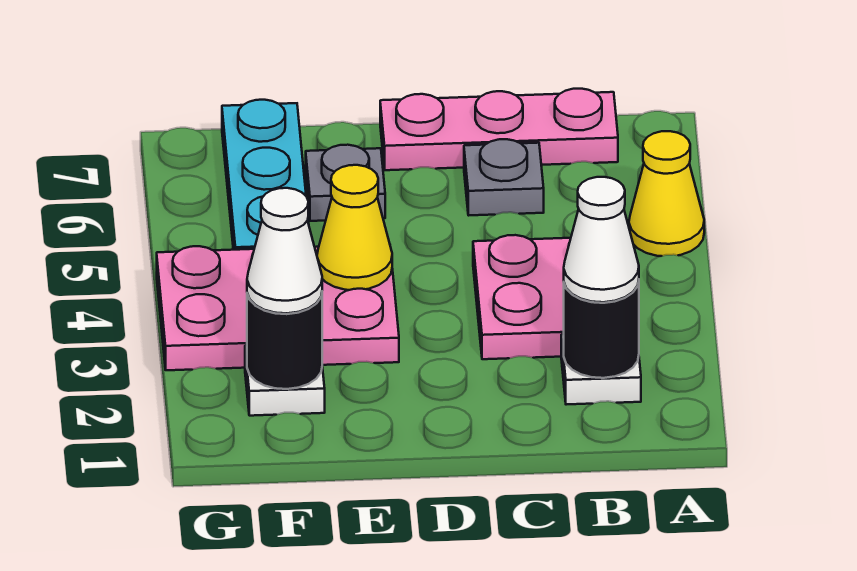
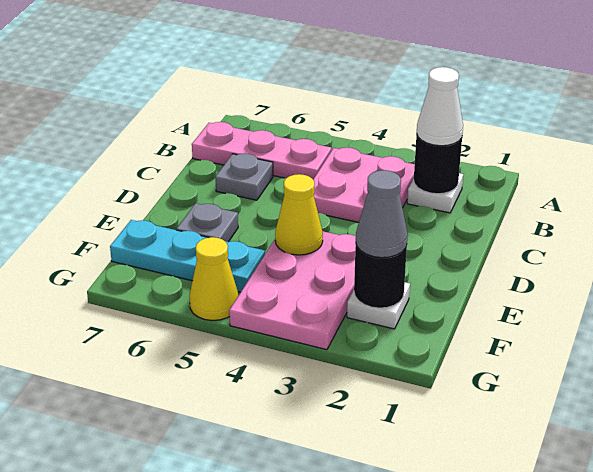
yellow cone A5 level 1 -> yellow cone G5 level 1
pink plate B7:D7 level 1 -> pink plate B5:B7 level 1
white cone F2 level 3 -> grey cone F2 level 3

